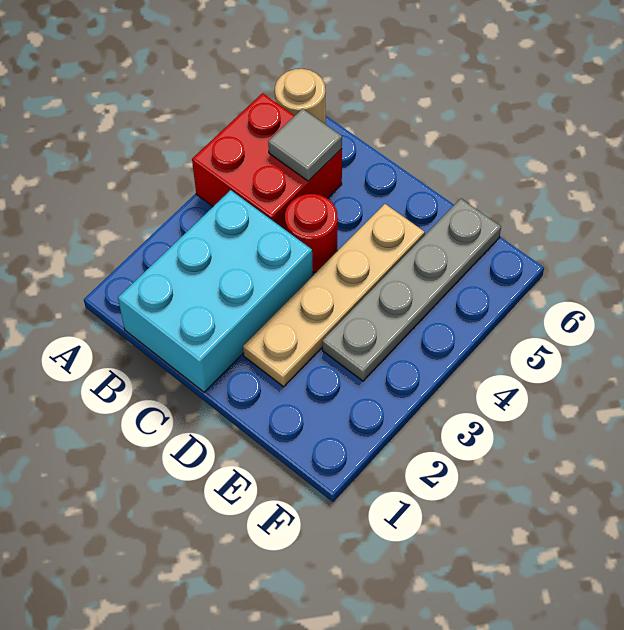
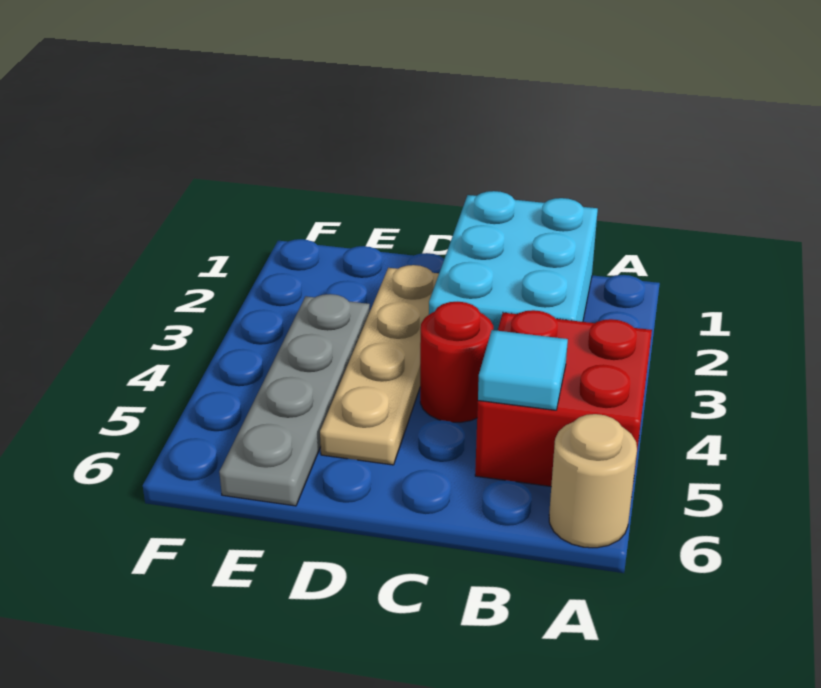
grey tile B5 level 2 -> cyan tile B5 level 2

